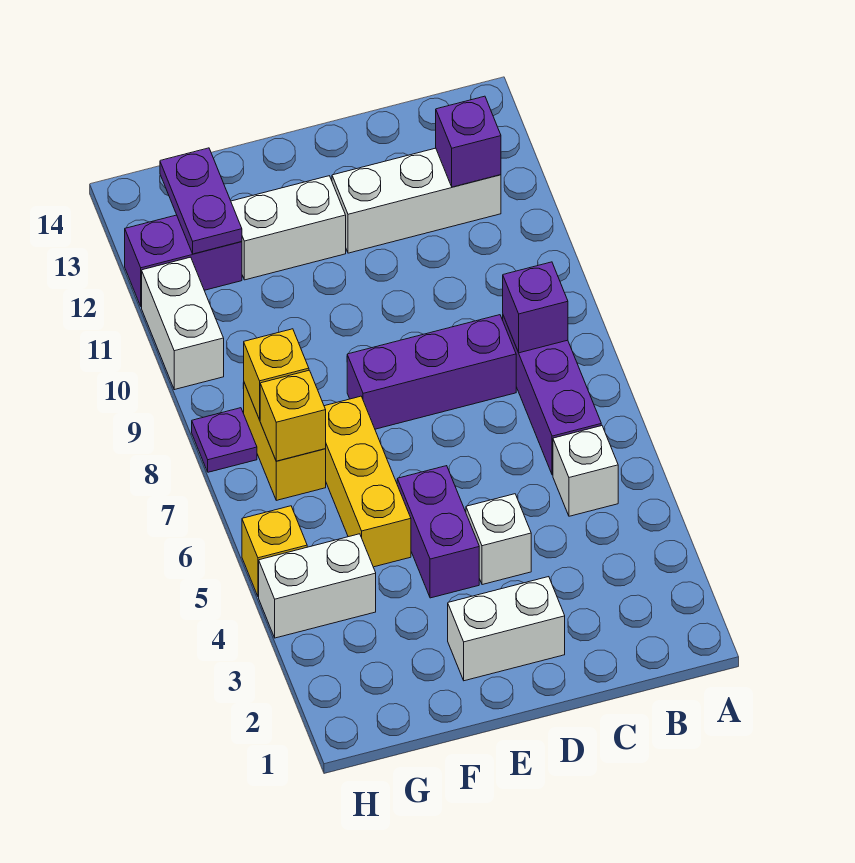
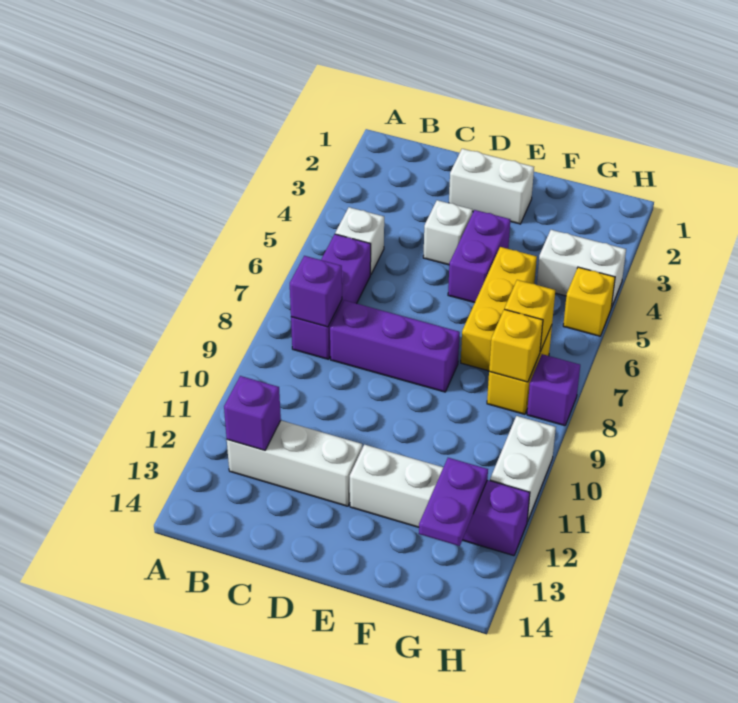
purple plate H8 level 1 -> purple brick H8 level 1

